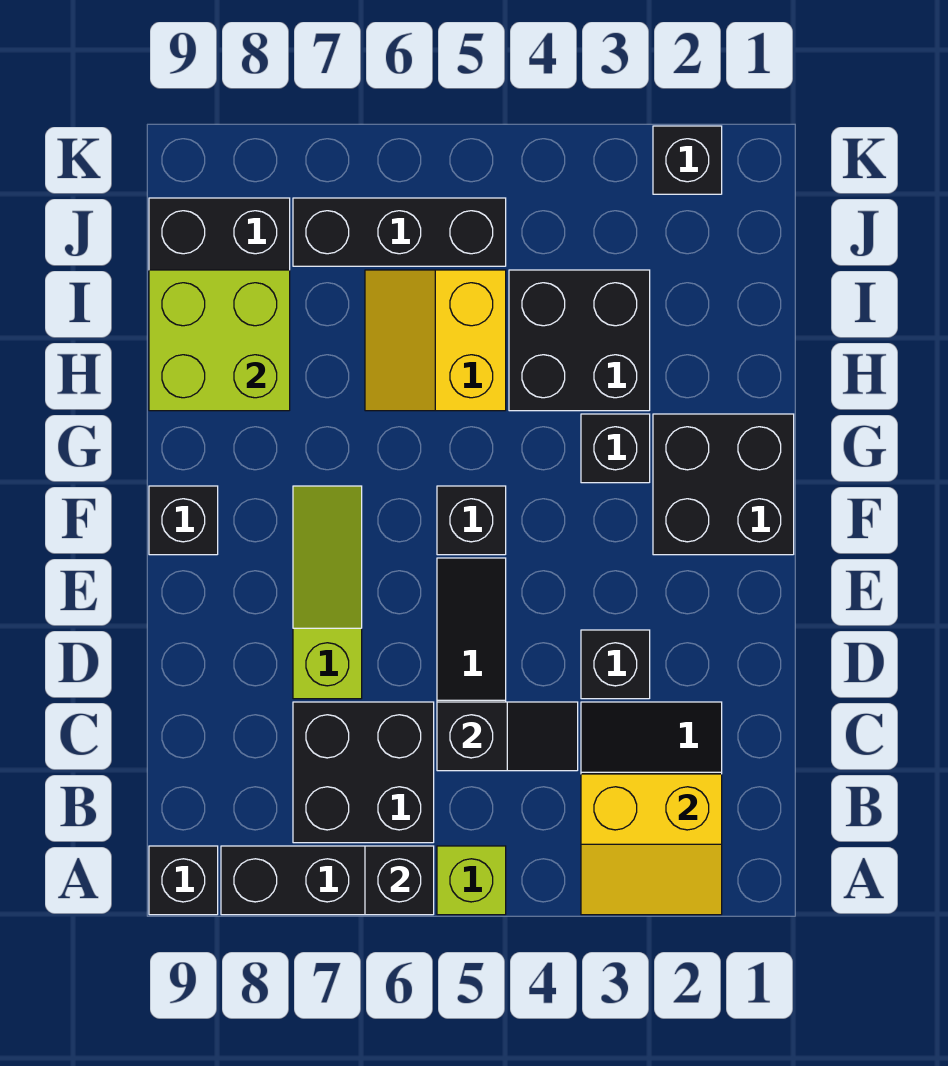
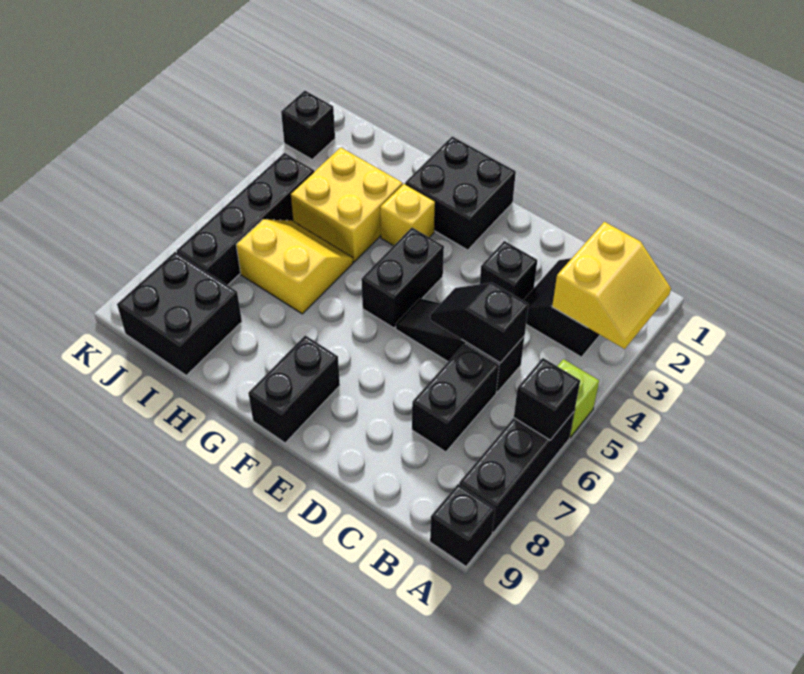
black brick B6:C7 level 1 -> black brick C6:C7 level 1
black slope C4:C5 level 2 top 5 -> black slope C5:D5 level 2 top C
lime slope D7:F7 level 1 top D -> none
black brick F5 level 1 -> black brick F4:F5 level 1
black brick F9 level 1 -> black brick F8:F9 level 1
black brick G3 level 1 -> yellow brick G3 level 1
black brick H3:I4 level 1 -> yellow brick H3:I4 level 1
yellow slope H5:I6 level 1 top 5 -> yellow slope H5:I6 level 1 top 6
lime brick H8:I9 level 2 -> none
black brick J5:J7 level 1 -> black brick J4:J7 level 1

